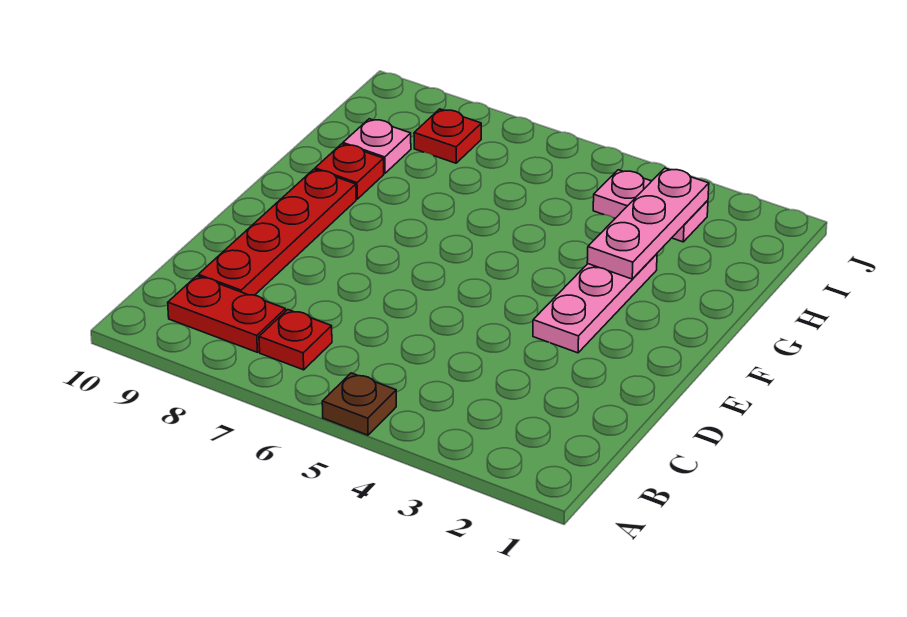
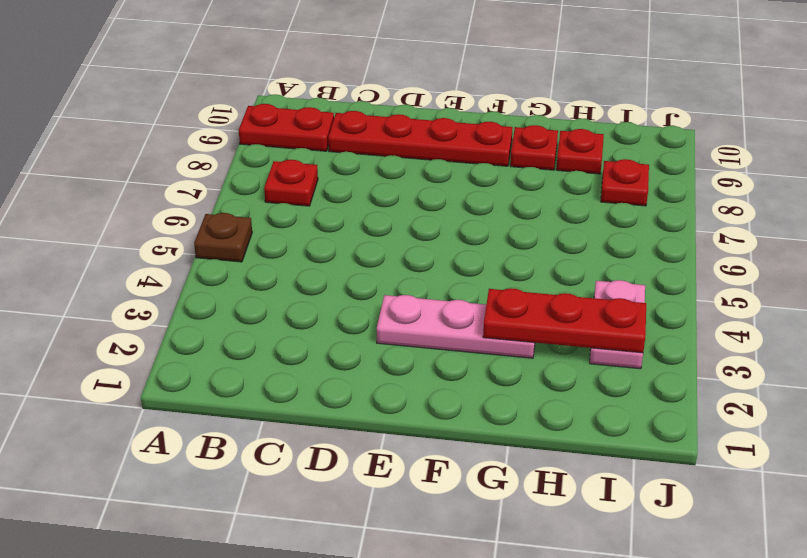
red plate B8:B9 level 1 -> red plate A9:B9 level 1
pink plate G3:I3 level 2 -> red plate G3:I3 level 2
pink plate H9 level 1 -> red plate H9 level 1

